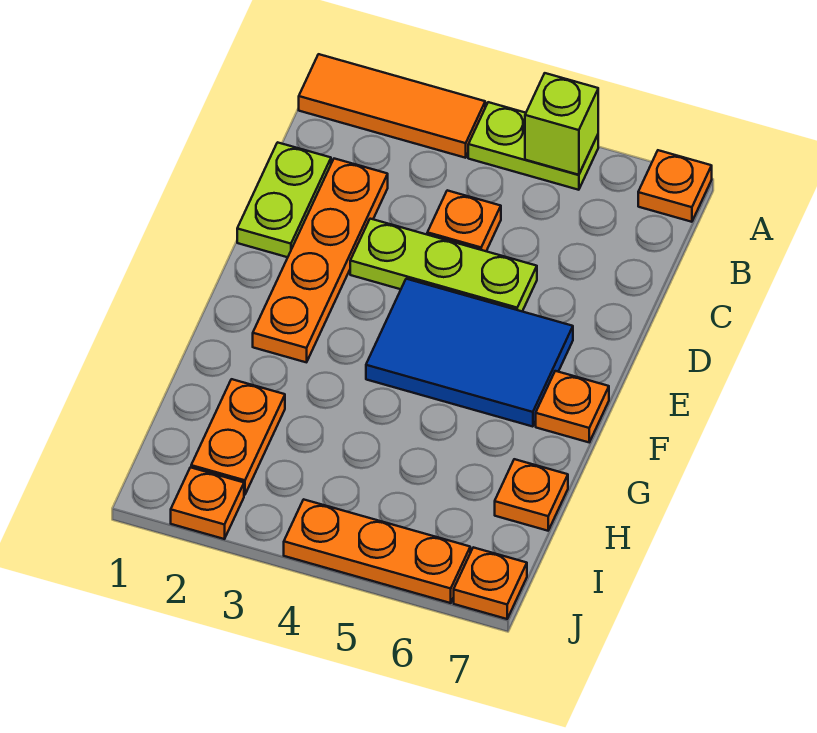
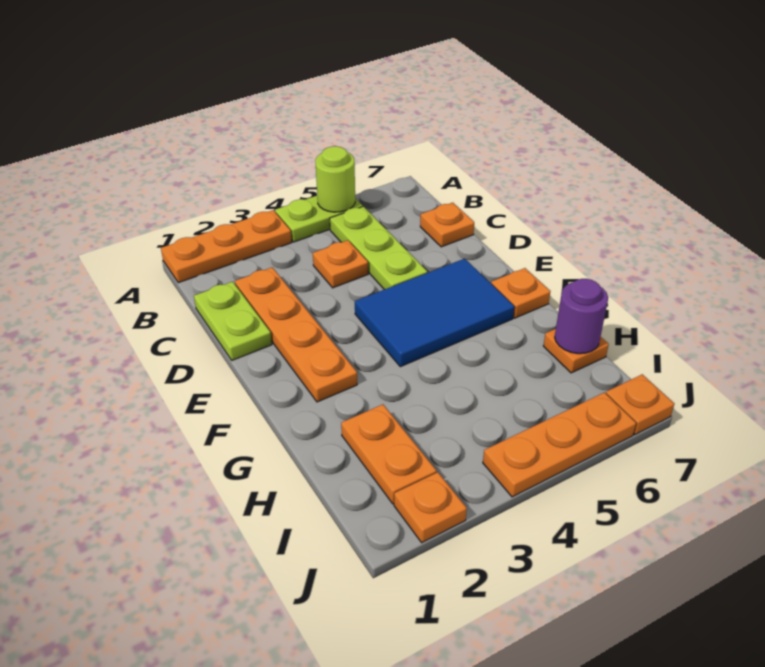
orange tile A1:A3 level 1 -> orange plate A1:A3 level 1
lime brick A5 level 2 -> lime round brick A5 level 2
orange plate A7 level 1 -> orange plate C7 level 1
lime plate D3:D5 level 1 -> lime plate B5:D5 level 1
none -> purple round brick H7 level 2

